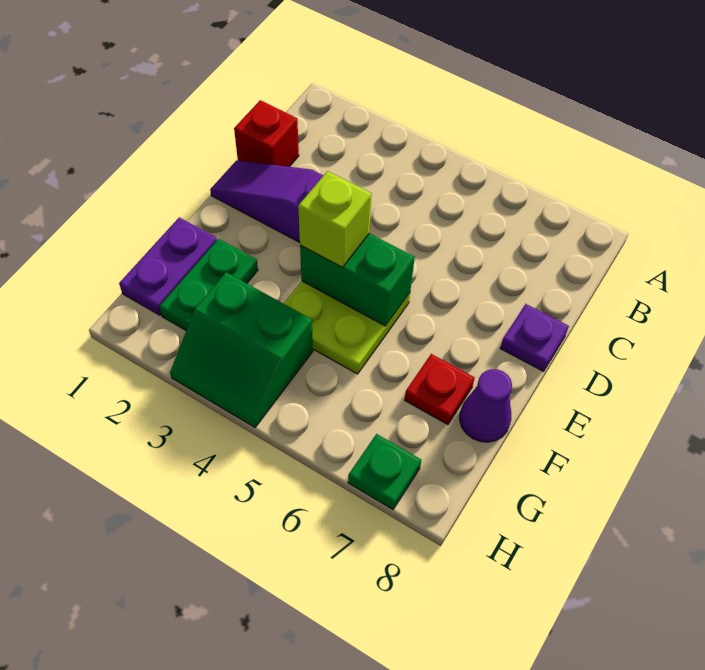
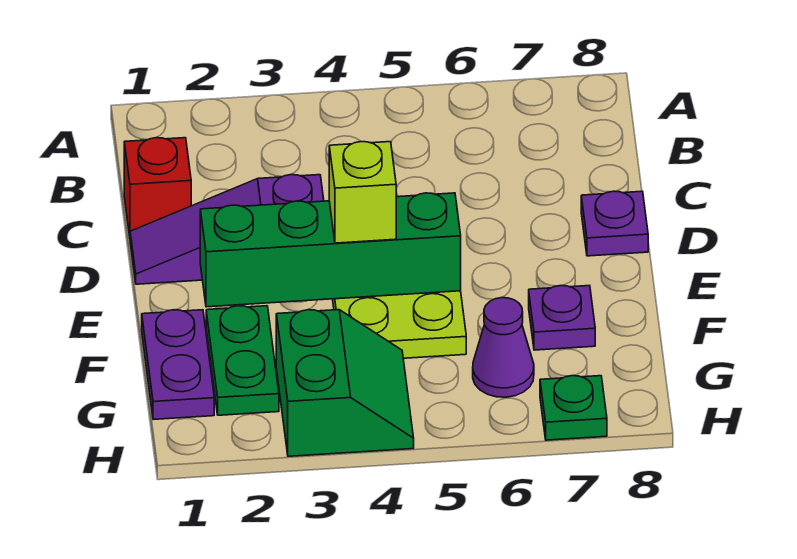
green brick E4:E5 level 2 -> green brick E2:E5 level 2
red plate F7 level 1 -> purple plate F7 level 1
purple cone F8 level 1 -> purple cone G6 level 1
green slope G3:H4 level 1 top G -> green slope G3:H4 level 1 top 3

